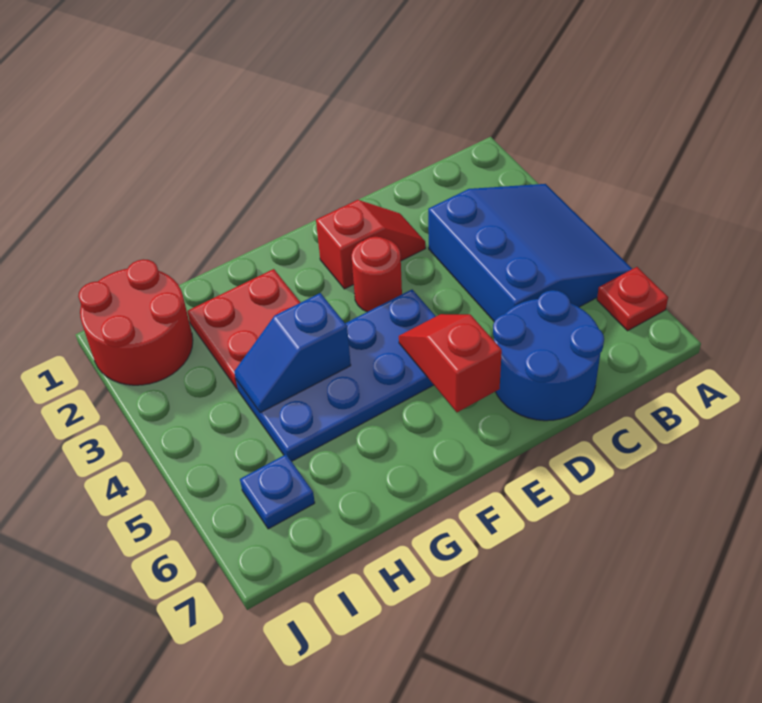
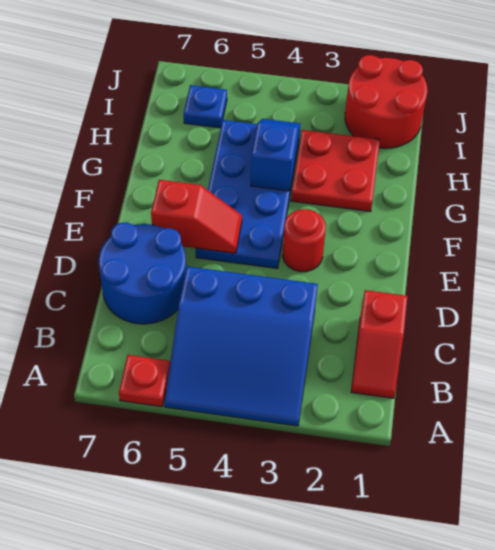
red slope D2:E2 level 1 top E -> red slope B1:C1 level 1 top C

